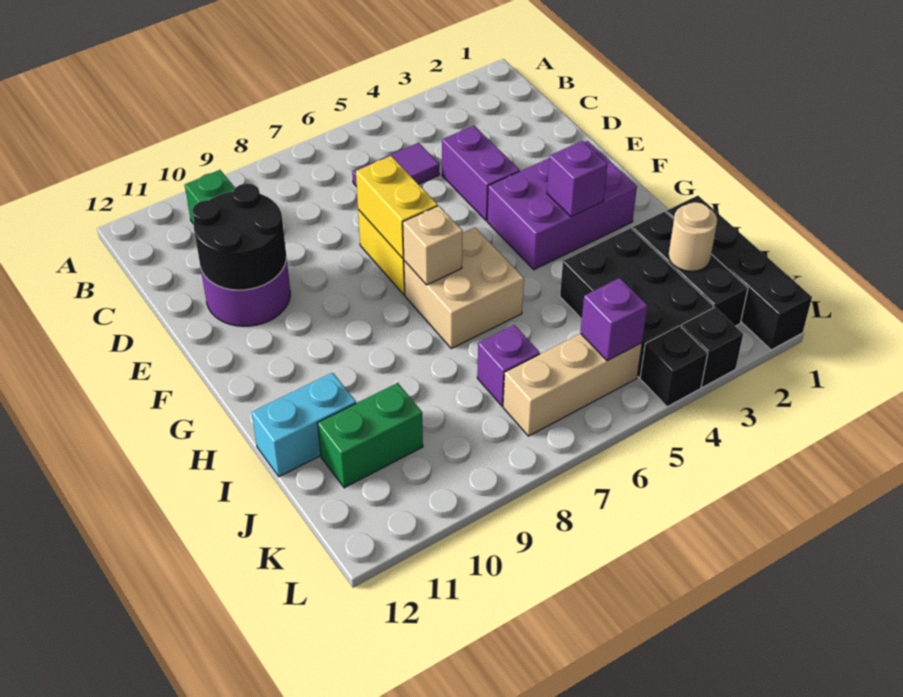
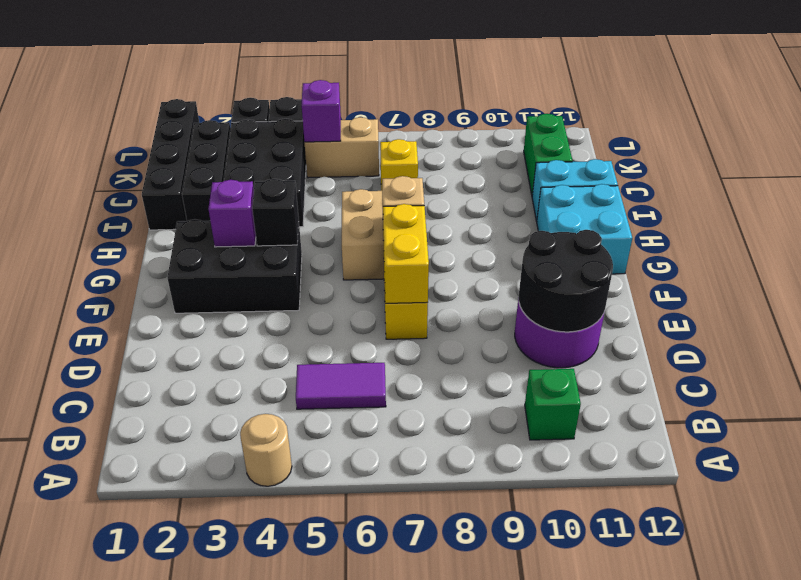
purple brick D4:E4 level 1 -> none
purple brick F2:G4 level 1 -> black brick F2:G4 level 1
none -> black brick G4 level 2
none -> cyan brick G11:H12 level 1
tan round brick J2 level 2 -> tan round brick A4 level 1
purple brick J7 level 1 -> yellow brick J7 level 1
green brick J10:J11 level 1 -> green brick J11:K11 level 1
tan brick K5:K7 level 1 -> tan brick K5:K6 level 1

